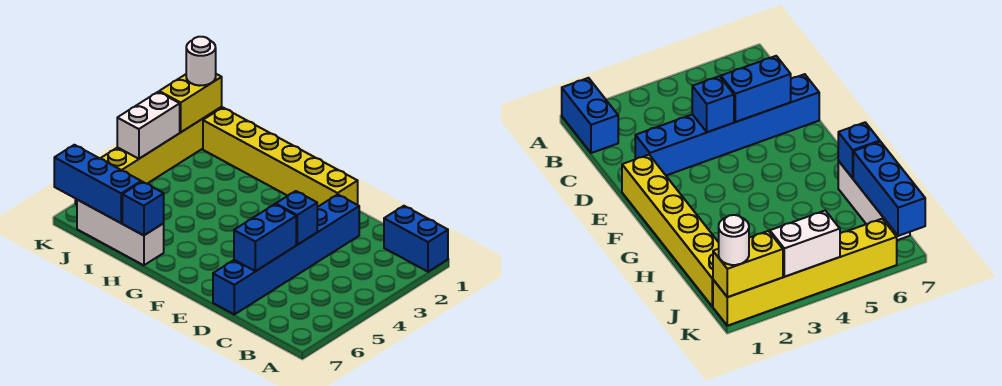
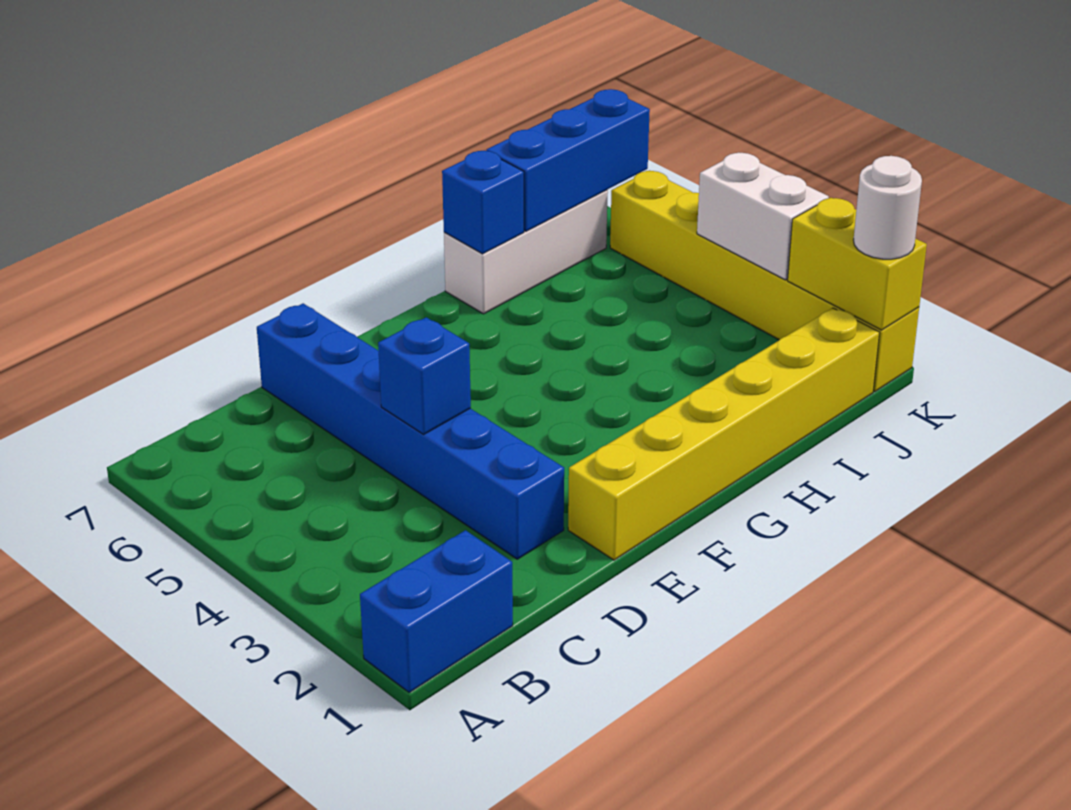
blue brick D5:D6 level 2 -> none

